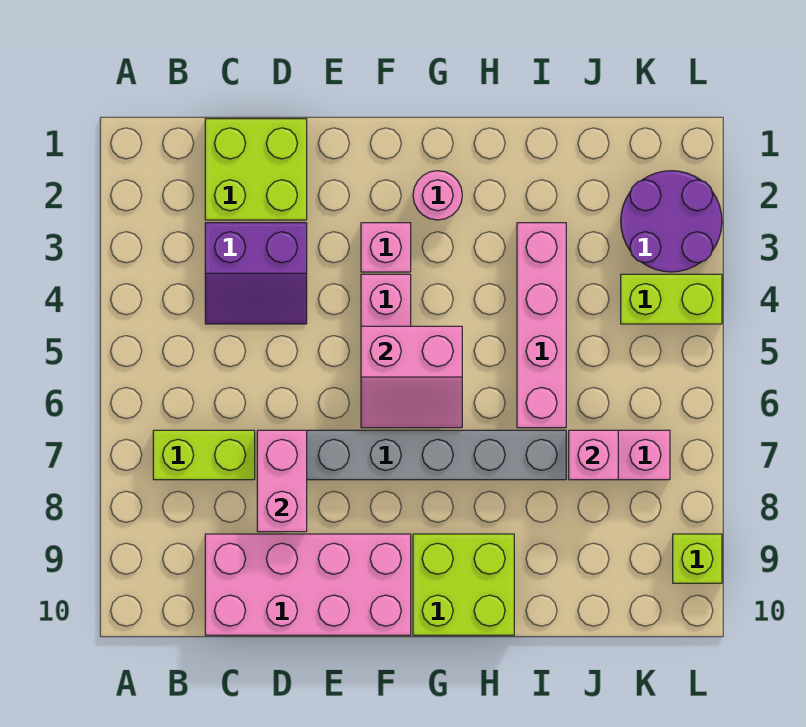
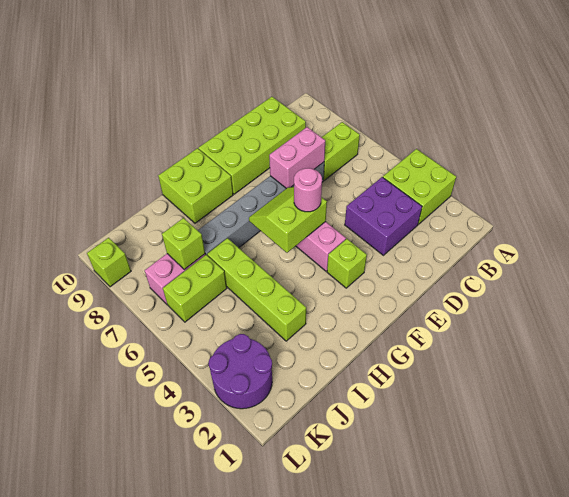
lime brick C1:D2 level 1 -> lime brick A3:B4 level 1
purple slope C3:D4 level 1 top 3 -> purple brick C3:D4 level 1
pink brick C9:F10 level 1 -> lime brick C9:F10 level 1
pink brick D7:D8 level 2 -> pink brick D7:E7 level 2
pink brick F3 level 1 -> lime brick F3 level 1
pink slope F5:G6 level 2 top 5 -> lime slope F5:G6 level 2 top 5
pink round brick G2 level 1 -> pink round brick F5 level 3
pink brick I3:I6 level 1 -> lime brick I3:I6 level 1
pink brick J7 level 2 -> lime brick J7 level 2
lime brick K4:L4 level 1 -> lime brick J6:K6 level 1

